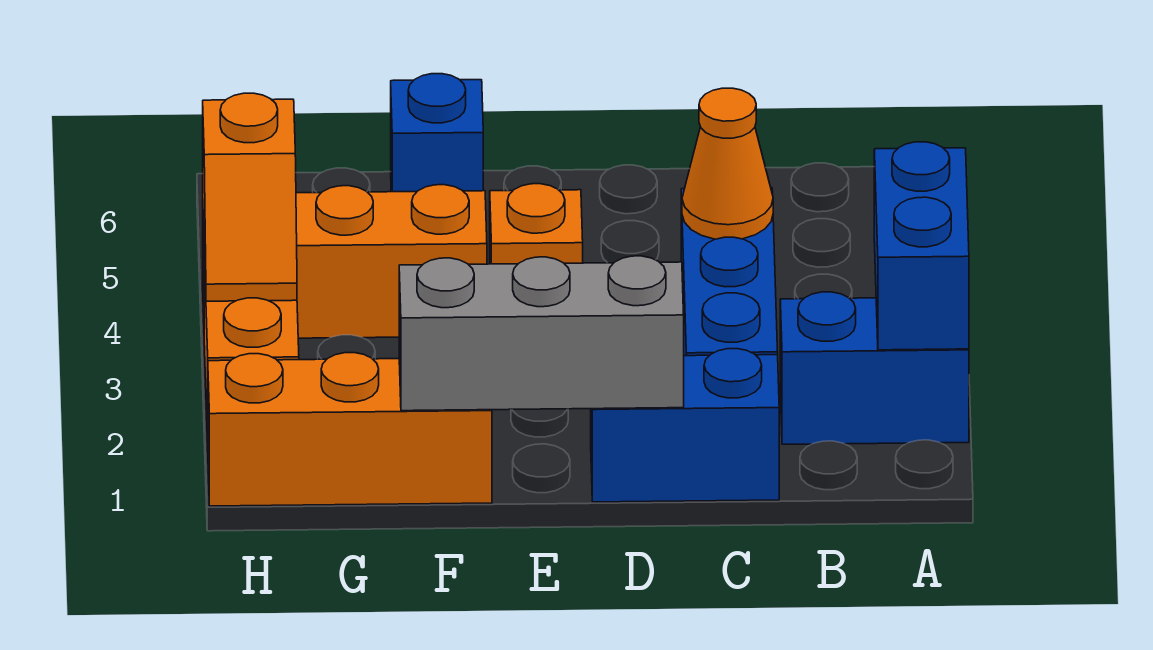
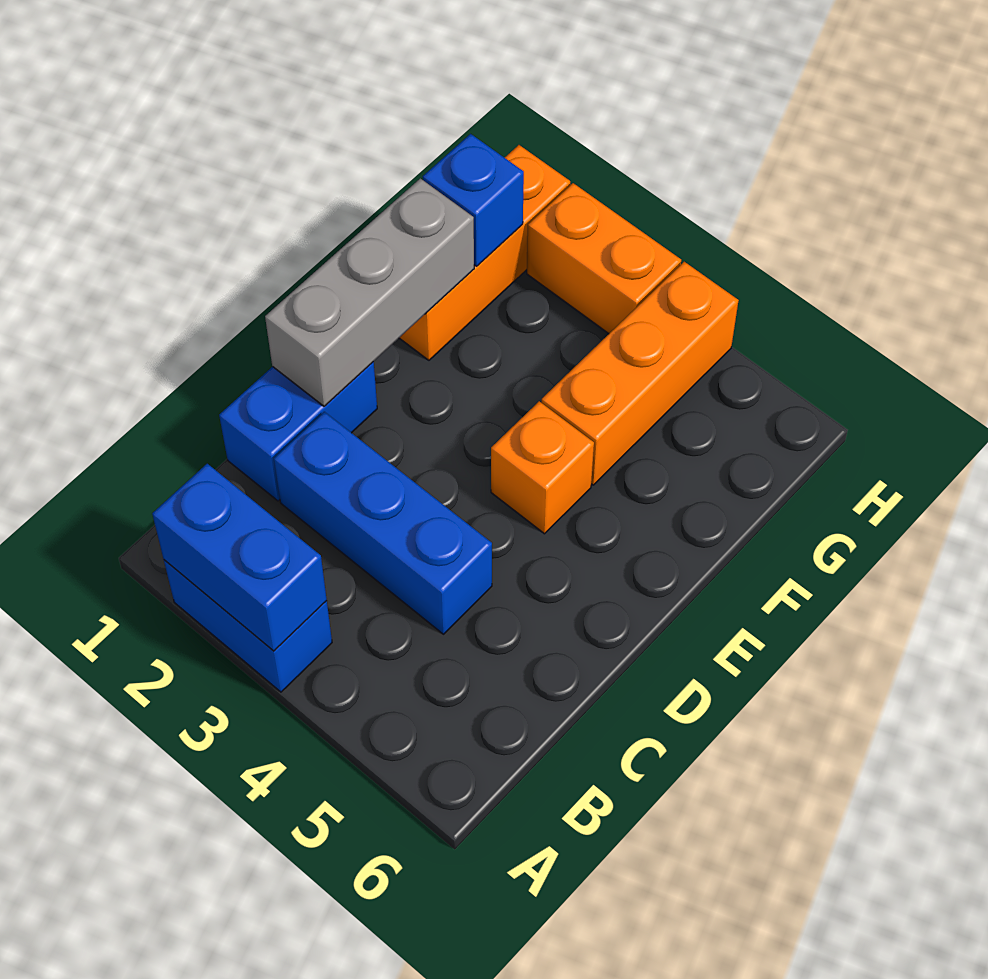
blue brick A2:B2 level 1 -> blue brick A2:A3 level 1
orange cone C4 level 2 -> none
blue brick F6 level 1 -> blue brick G1 level 2
orange slope H3:H4 level 2 top 4 -> none

